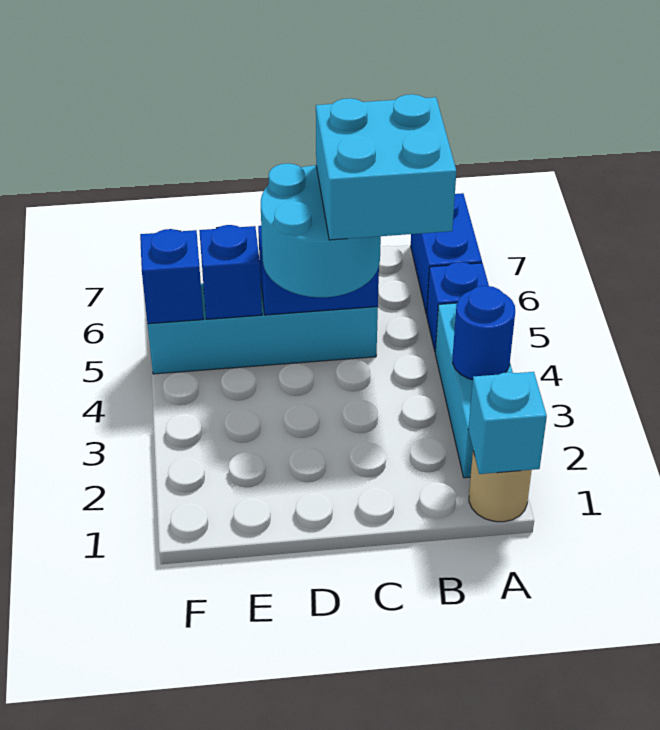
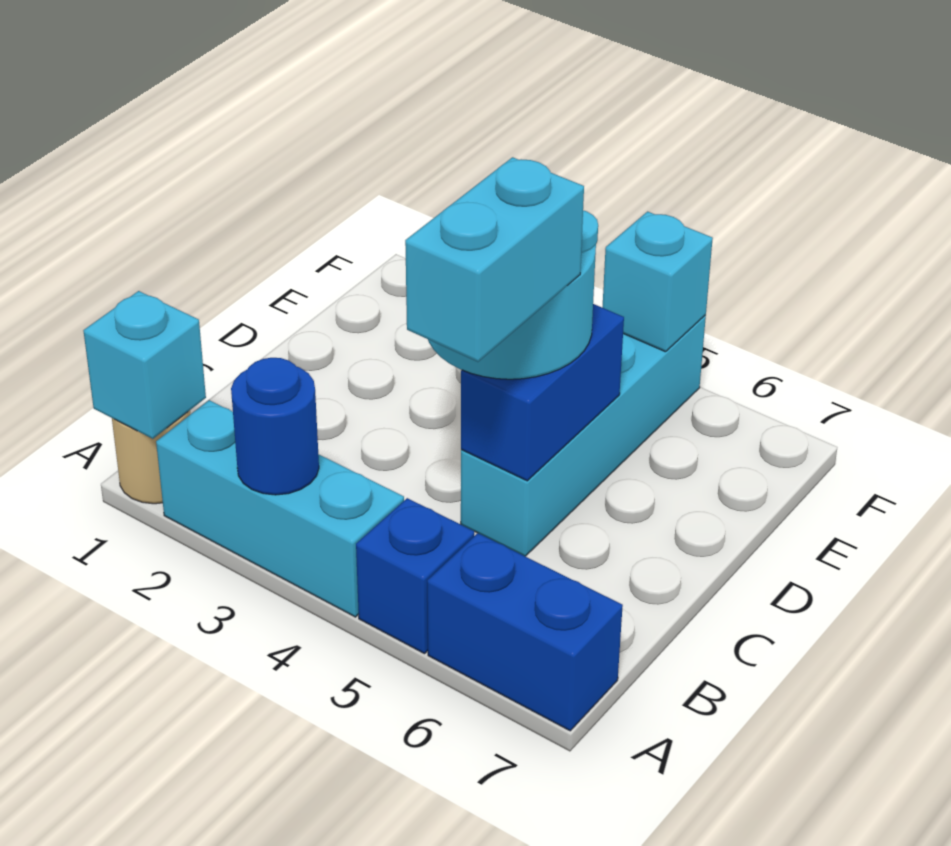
cyan brick B4:C5 level 4 -> cyan brick B5:C5 level 4
blue brick E5 level 2 -> none
blue brick F5 level 2 -> cyan brick F5 level 2

